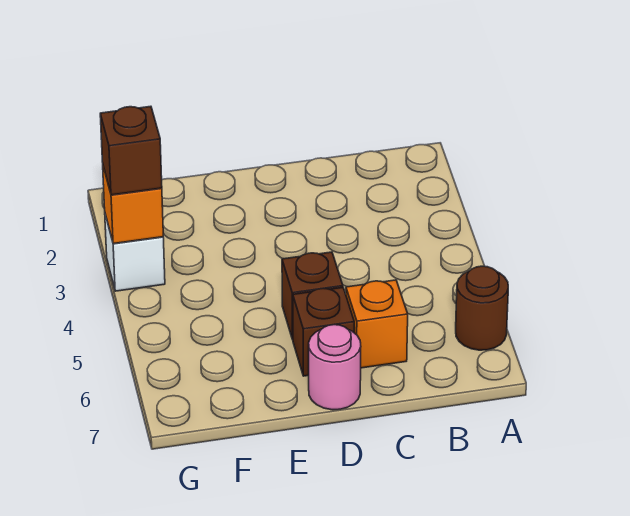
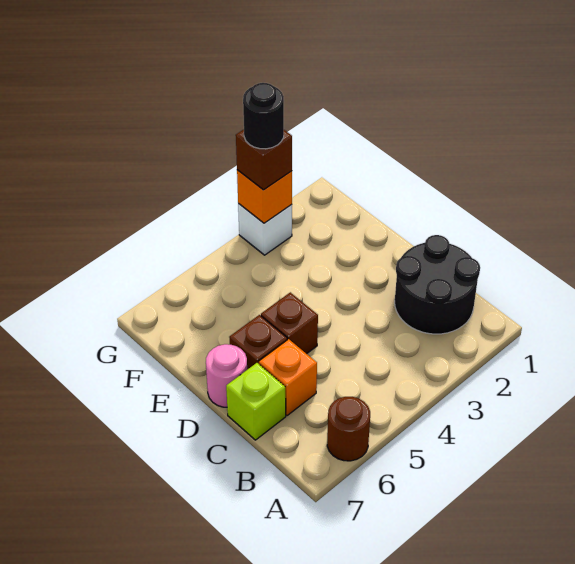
none -> black round brick B1:C2 level 1
none -> lime brick C7 level 1
none -> black round brick G3 level 4

